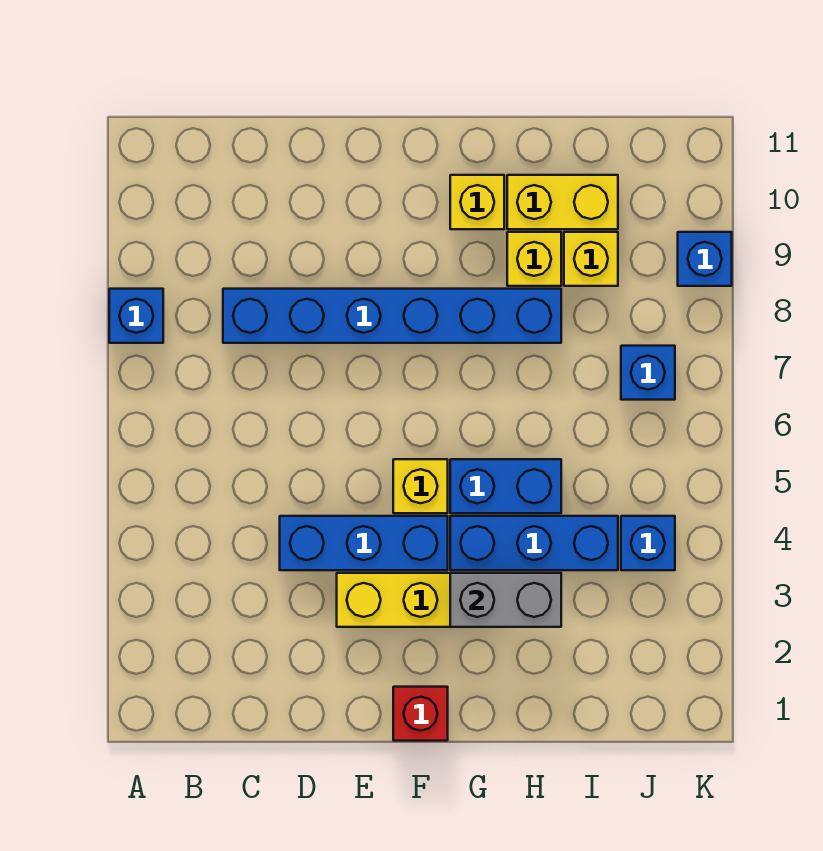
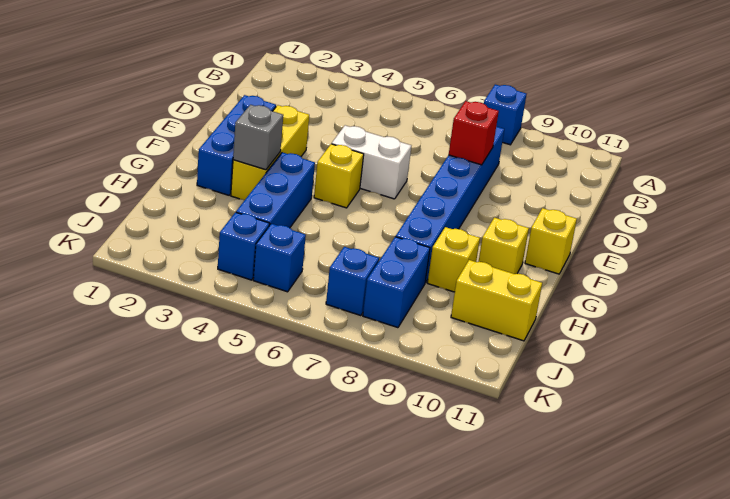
blue brick D4:F4 level 1 -> blue brick E2:G2 level 1
none -> white brick E5:E6 level 1
red brick F1 level 1 -> red brick D8 level 2
grey brick G3:H3 level 2 -> grey brick G3 level 2
blue brick G5:H5 level 1 -> blue brick I8:J8 level 1
yellow brick H10:I10 level 1 -> yellow brick I10:I11 level 1
yellow brick I9 level 1 -> yellow brick F11 level 1
blue brick K9 level 1 -> blue brick J5 level 1

